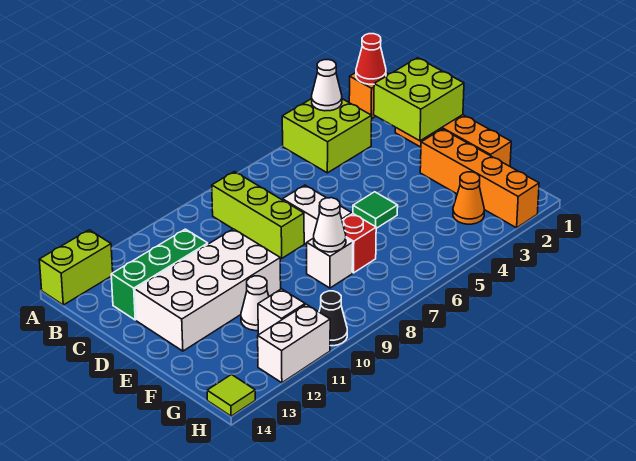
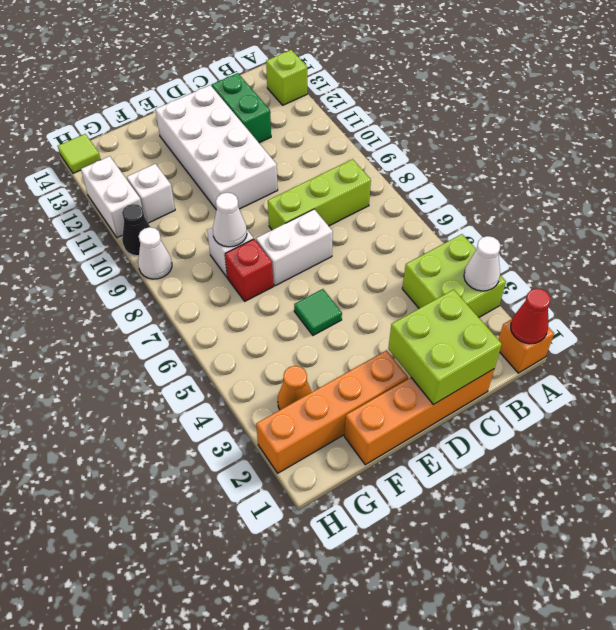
lime brick A13:A14 level 1 -> lime brick A13 level 1
green brick C11:C13 level 1 -> green brick C12:C13 level 1
white cone F11 level 1 -> white cone H9 level 1

